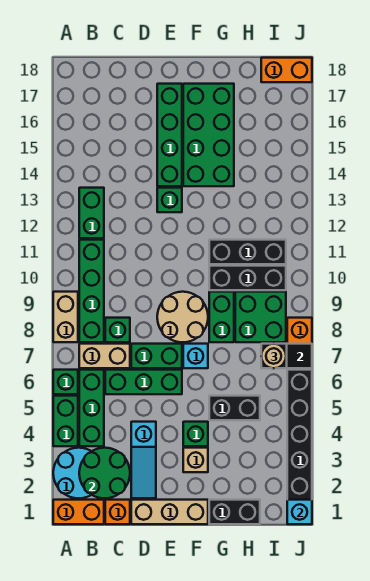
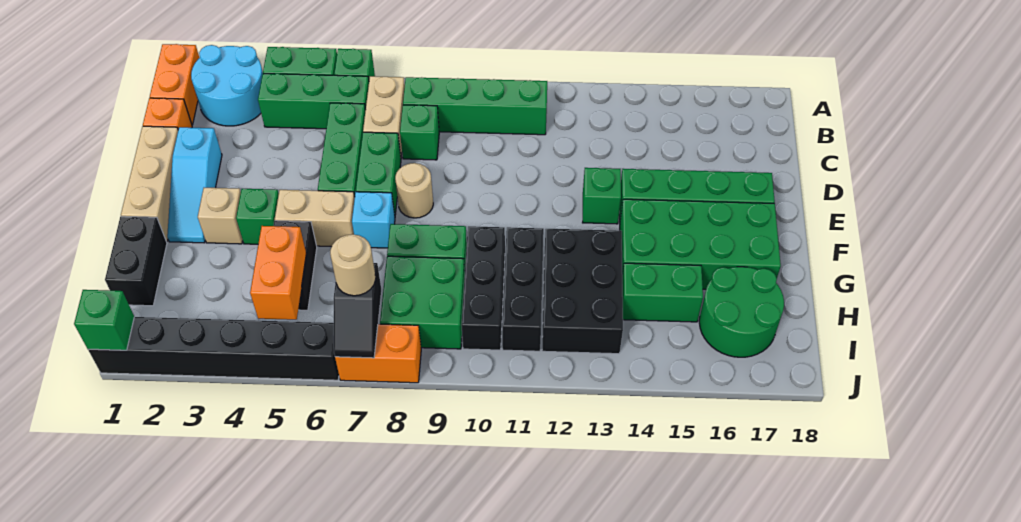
tan brick A8:A9 level 1 -> tan brick F5:F6 level 1
green round brick B2:C3 level 2 -> green round brick H16:I17 level 1
green brick B12:B13 level 1 -> green brick H14:H15 level 1
cyan slope D2:D4 level 1 top 4 -> cyan slope D2:F2 level 1 top D
tan round brick E8:F9 level 1 -> tan round brick E8 level 1
none -> black brick G12:I13 level 1
orange brick I18:J18 level 1 -> orange brick H5:I5 level 2
cyan brick J1 level 2 -> green brick J1 level 2

